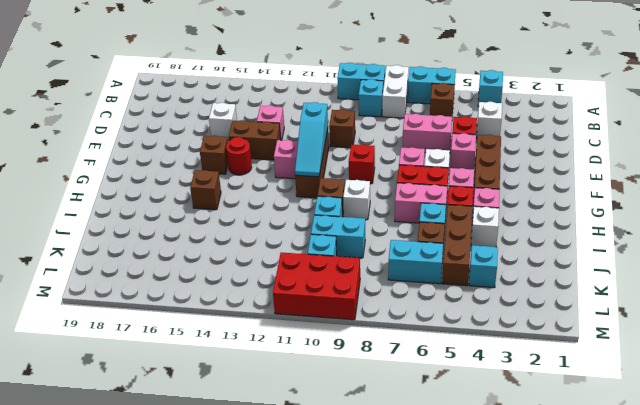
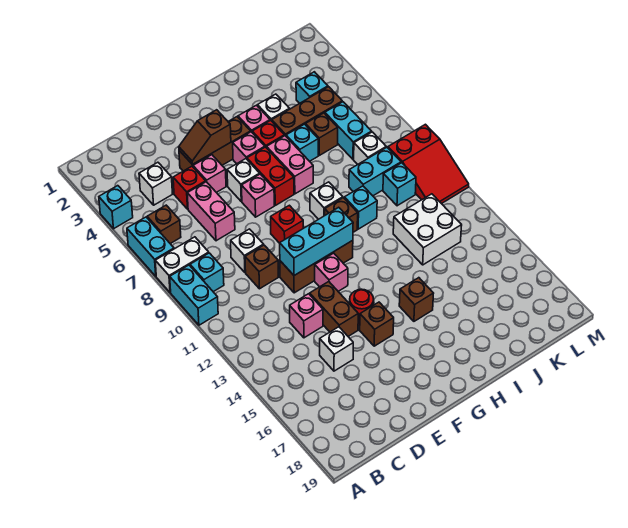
none -> white brick D9 level 1
none -> brown slope E4:F4 level 2 top F
cyan slope E11:G11 level 2 top E -> cyan brick E11:G11 level 2
cyan brick J9:J10 level 1 -> cyan brick J9:K9 level 1
none -> white brick J12:K13 level 1
none -> white brick K8 level 1
red brick L9:M11 level 1 -> red slope L9:M11 level 1 top 9

